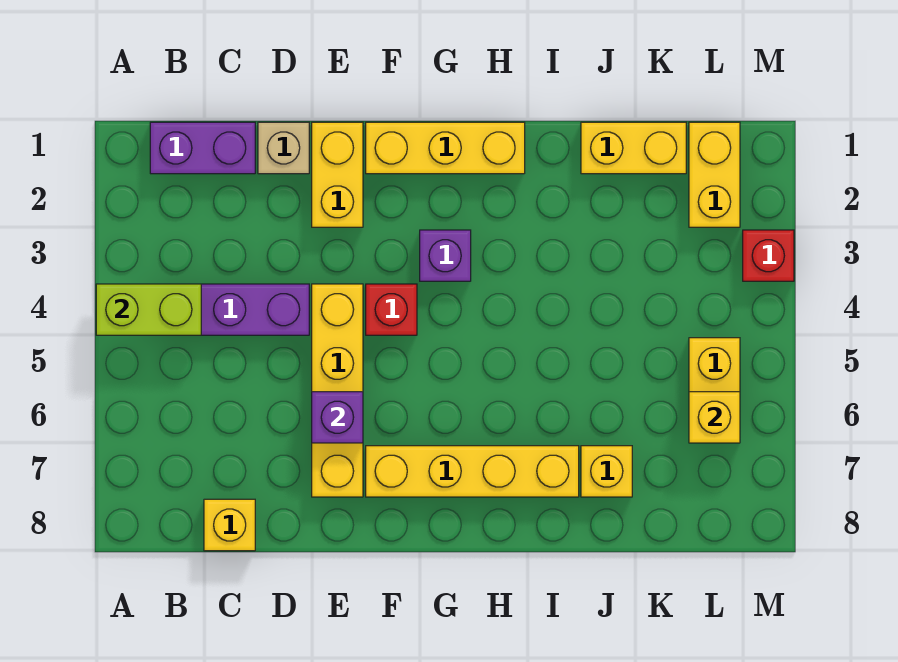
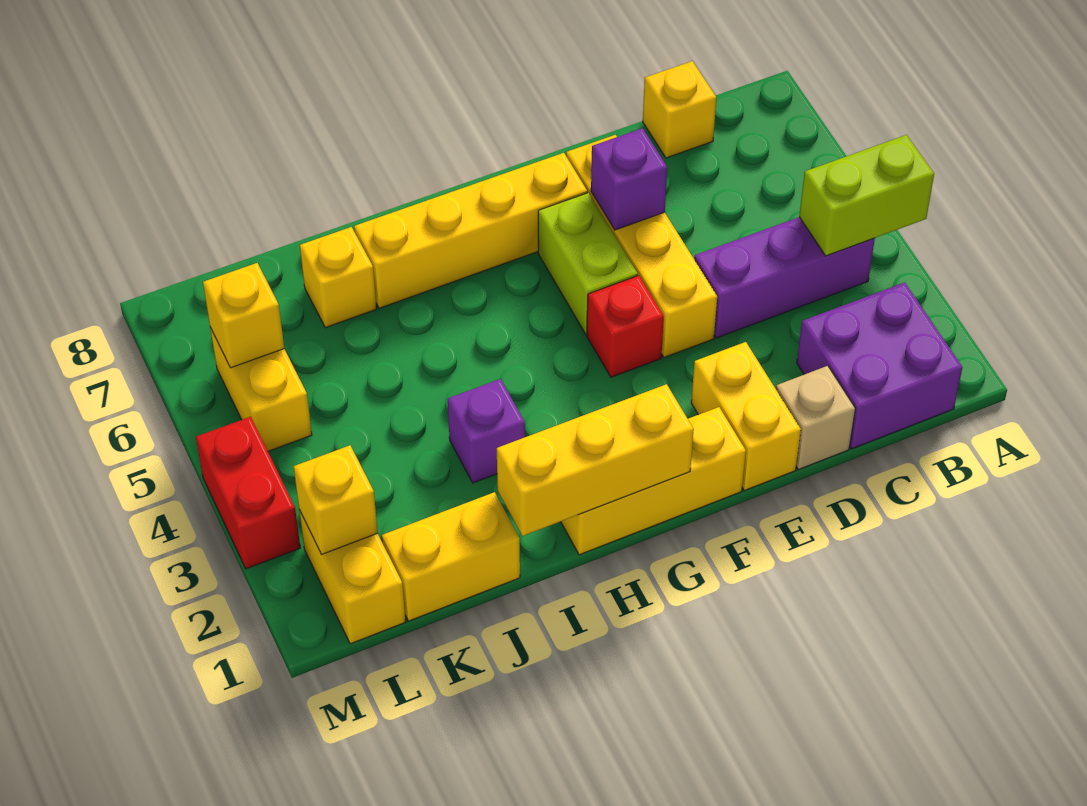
purple brick B1:C1 level 1 -> purple brick B1:C2 level 1
none -> lime brick F5:F6 level 1
none -> yellow brick G1:I1 level 2
purple brick G3 level 1 -> purple brick I3 level 1
none -> yellow brick L2 level 2
red brick M3 level 1 -> red brick M3:M4 level 1

